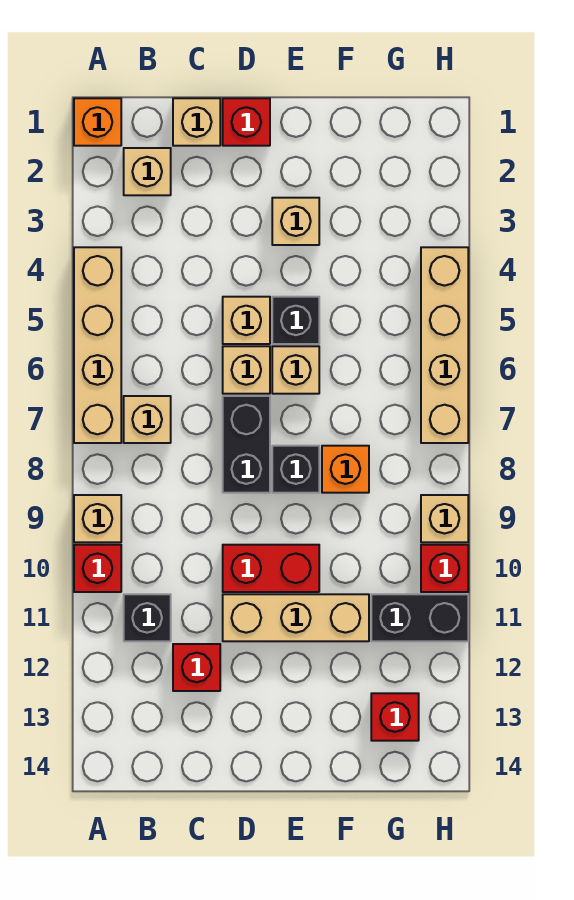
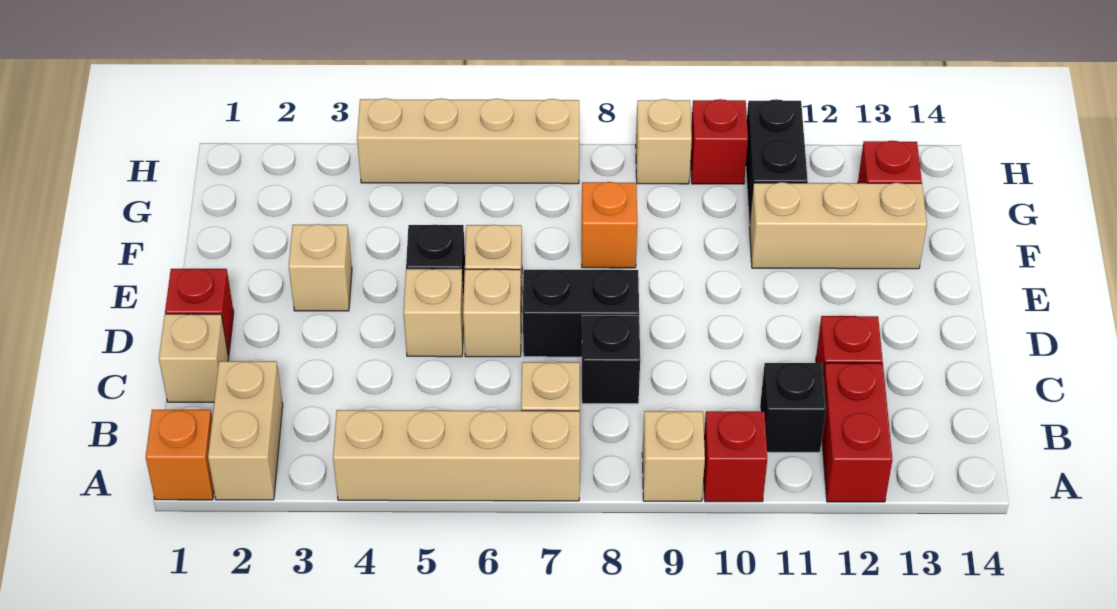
tan brick B2 level 1 -> tan brick A2:B2 level 1
red brick D10:E10 level 1 -> red brick A12:B12 level 1
tan brick D11:F11 level 1 -> tan brick F11:F13 level 1
black brick E8 level 1 -> black brick C8 level 1

